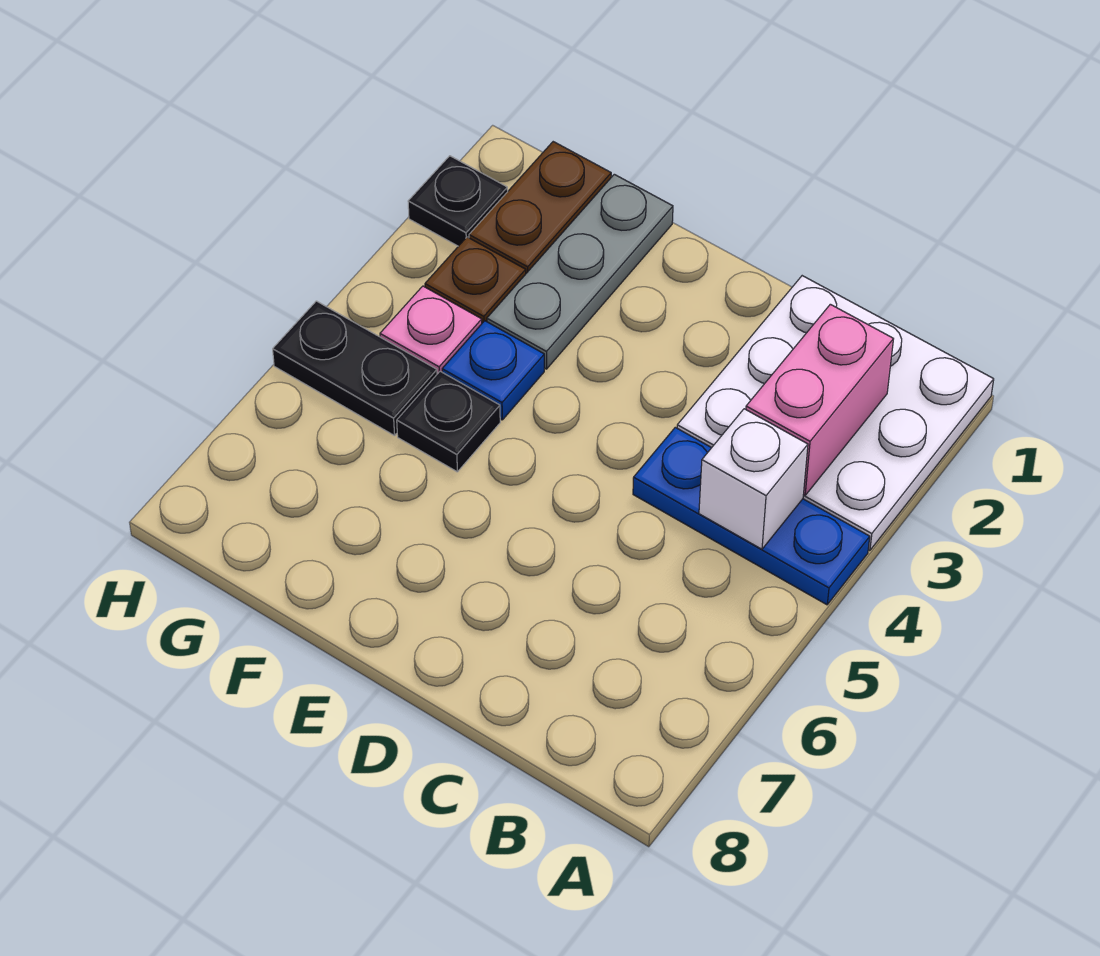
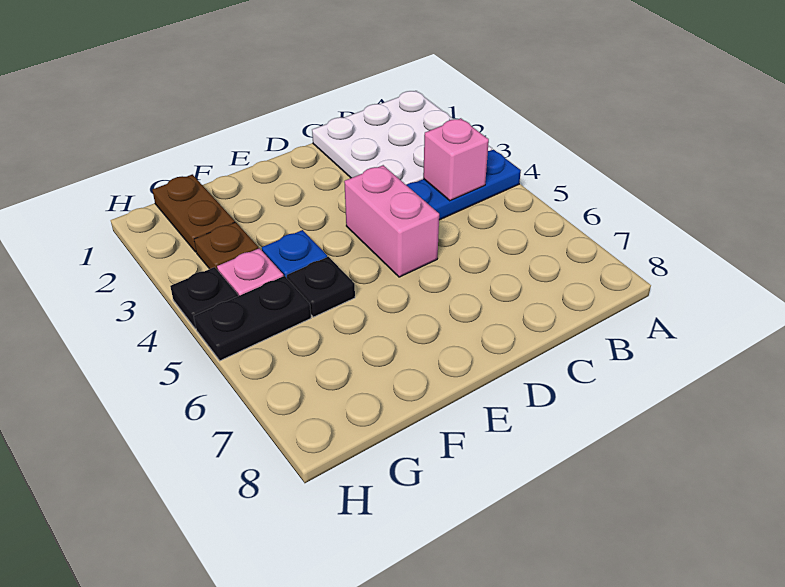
pink brick B2:B3 level 2 -> pink brick D4:D5 level 1
white brick B4 level 2 -> pink brick B4 level 2
grey plate F1:F3 level 1 -> none
black plate H2 level 1 -> black plate H4 level 1

